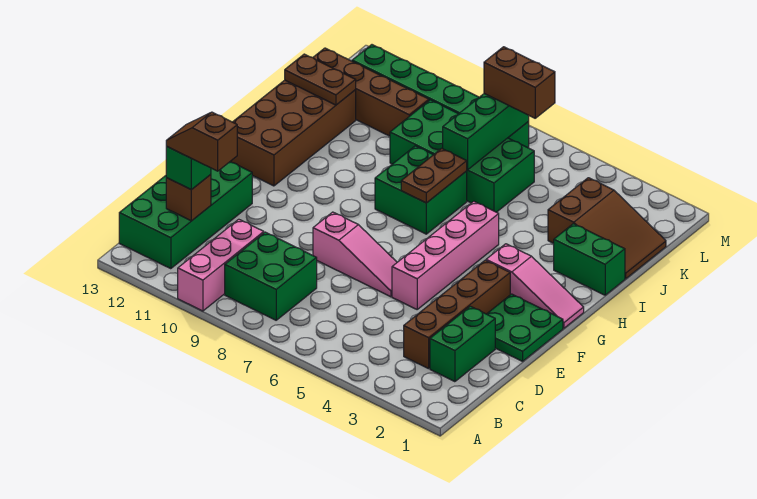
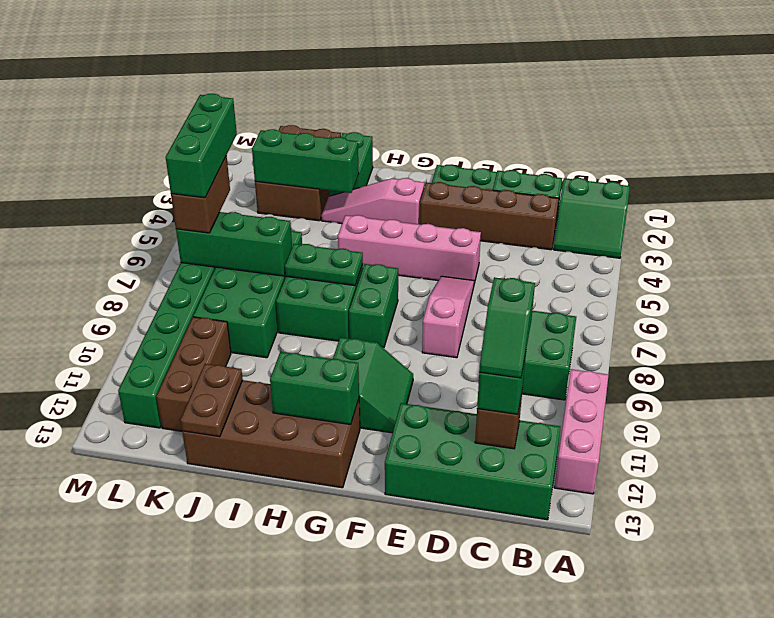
none -> green slope A2:B3 level 1 top 2
pink brick A10:C10 level 1 -> pink brick A10:A12 level 1
brown slope C11:C12 level 4 top 11 -> green slope C11:C12 level 4 top 11
none -> green slope F10:G11 level 1 top G
pink slope G1:G3 level 1 top 3 -> pink slope G3:I3 level 1 top G
none -> green brick G7:G8 level 1
none -> green brick G12:H12 level 2
brown plate H7:I7 level 2 -> green plate H7:I7 level 2
none -> green brick I3:K3 level 2
brown slope J1:K3 level 1 top 3 -> brown brick J1:K3 level 1
brown brick K10:K13 level 1 -> brown brick K10:K12 level 1
none -> green brick L5:L7 level 4

